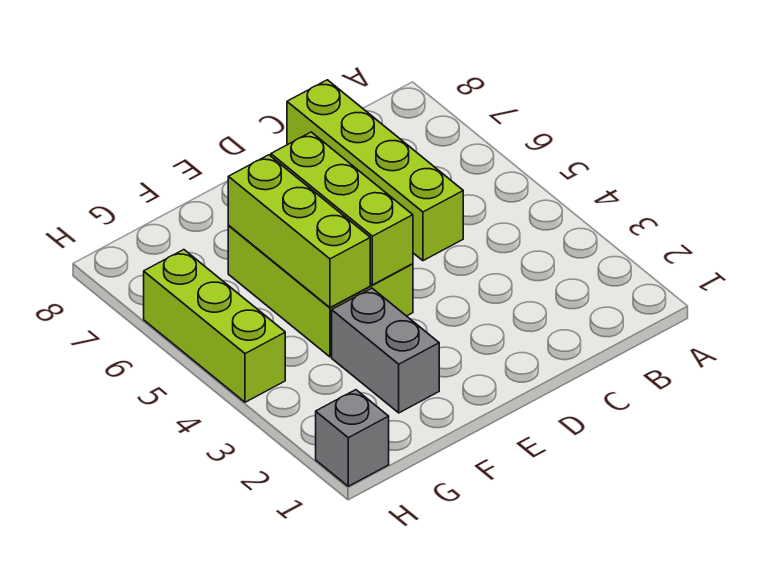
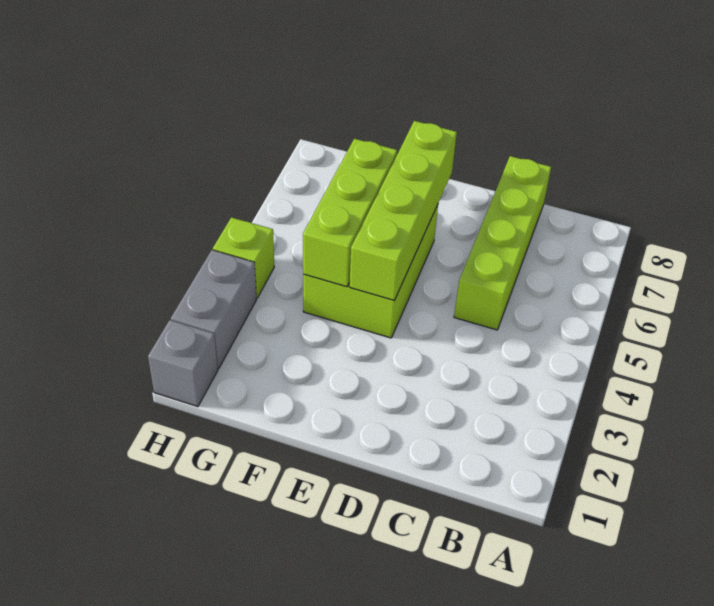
lime brick E4:E6 level 2 -> lime brick E4:E7 level 2
grey brick F2:F3 level 1 -> grey brick H2:H3 level 1
lime brick H4:H6 level 1 -> lime brick H4 level 1

